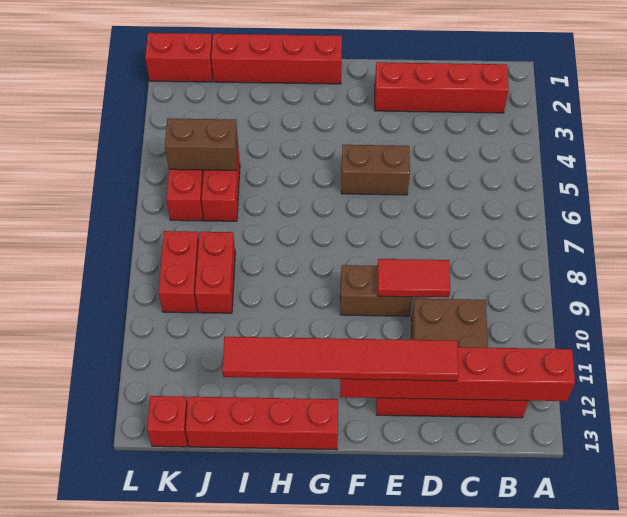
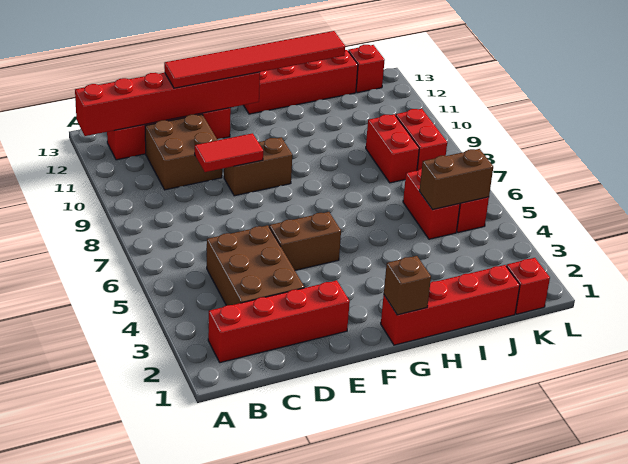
none -> brown brick C3:D5 level 1
none -> brown brick G1 level 2
red brick K1:L1 level 1 -> red brick K1 level 1

